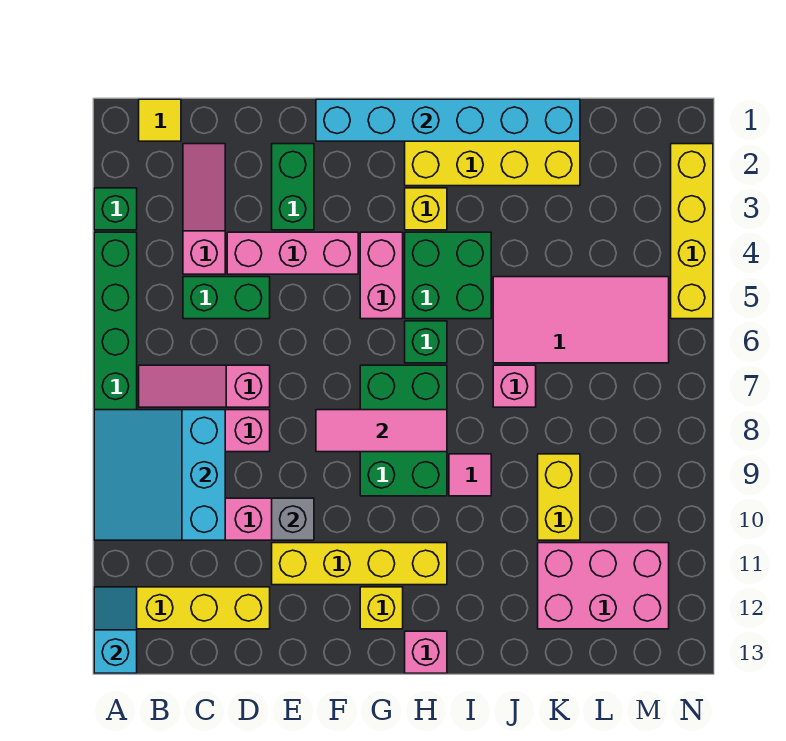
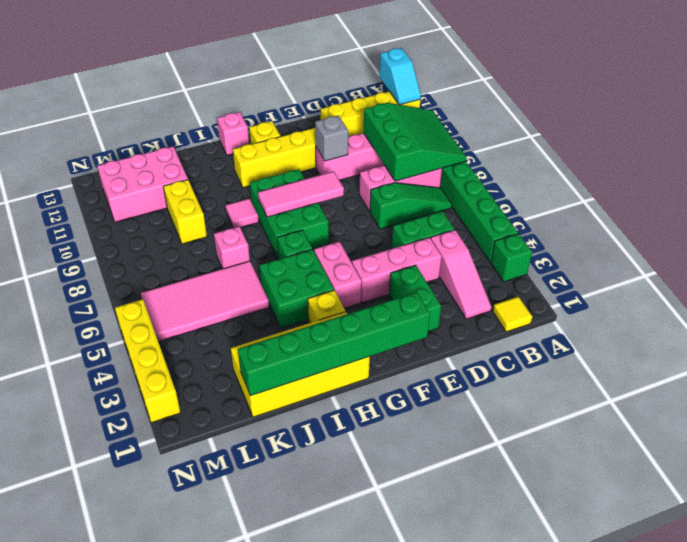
cyan slope A8:C10 level 2 top C -> green slope A8:C10 level 2 top C
pink slope B7:D7 level 1 top D -> green slope B7:D7 level 1 top D
cyan brick F1:K1 level 2 -> green brick F1:K1 level 2

